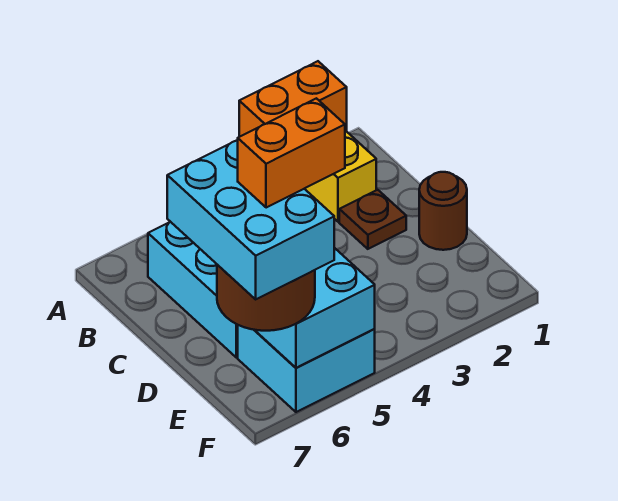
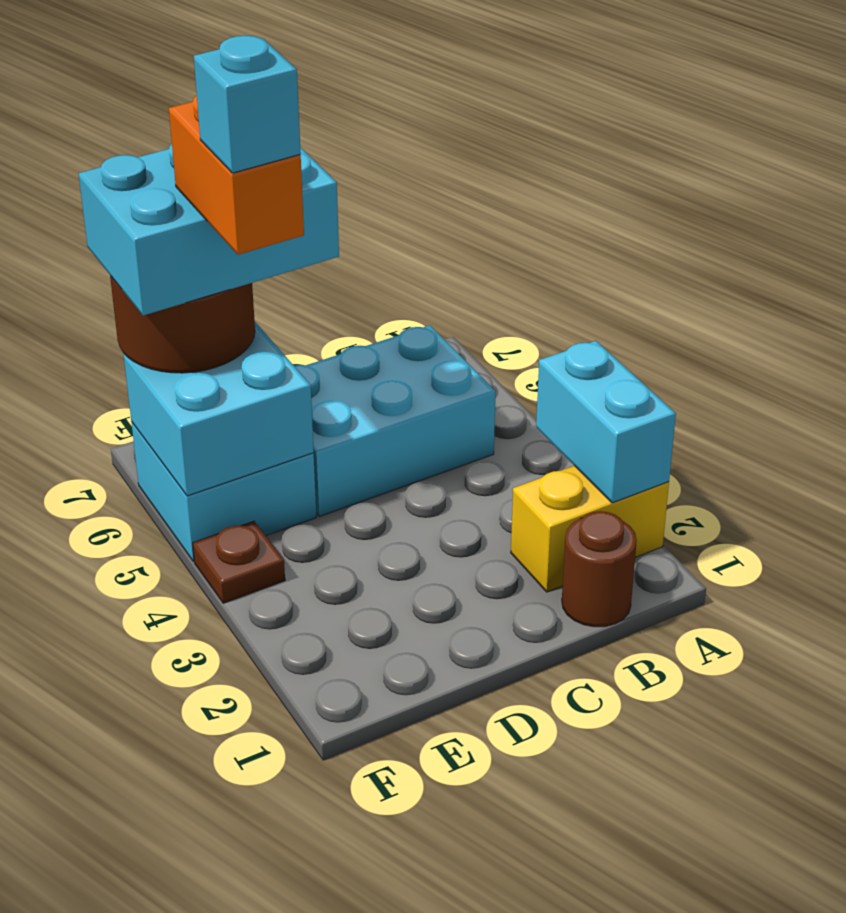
orange brick A2:A3 level 2 -> cyan brick A2:A3 level 2
brown plate C2 level 1 -> brown plate F4 level 1
brown round brick D1 level 1 -> brown round brick B1 level 1
none -> cyan brick E5 level 6

